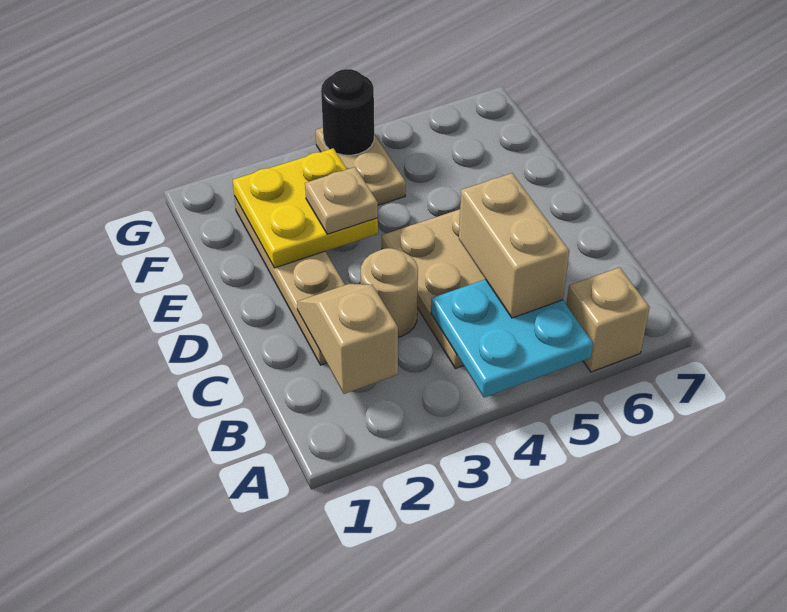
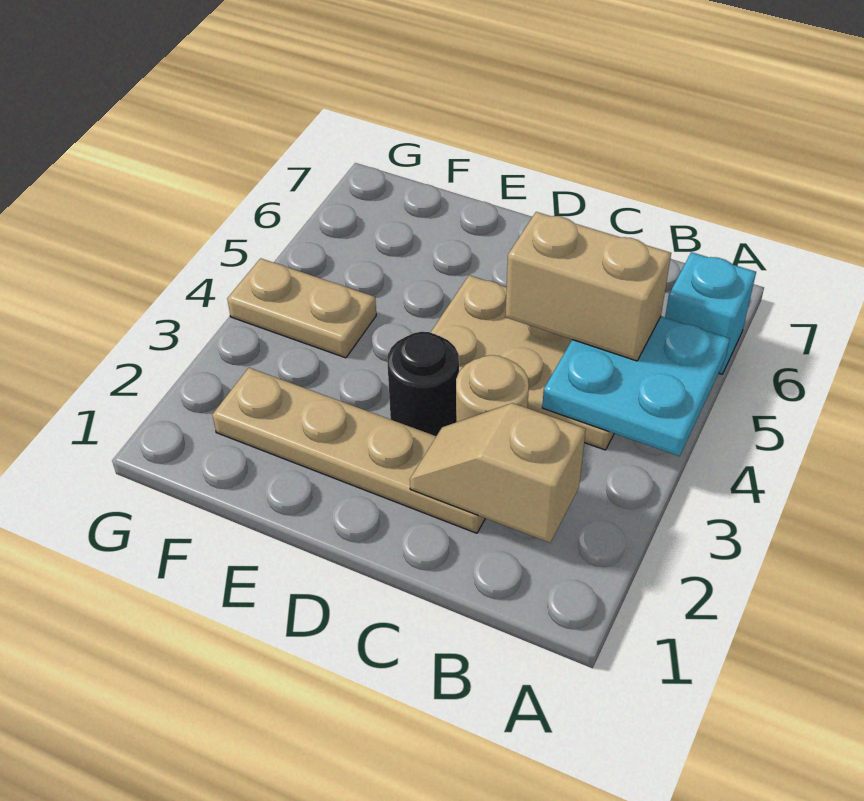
tan brick A6 level 1 -> cyan brick A6 level 1
yellow plate E2:F3 level 2 -> none
tan plate E3 level 3 -> none
black round brick G4 level 2 -> black round brick D3 level 1

